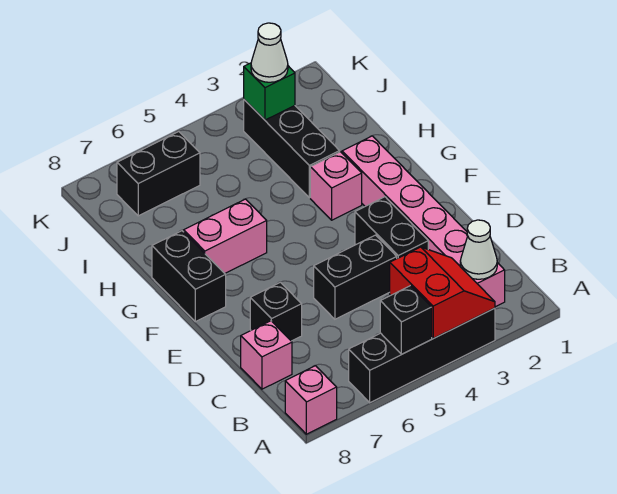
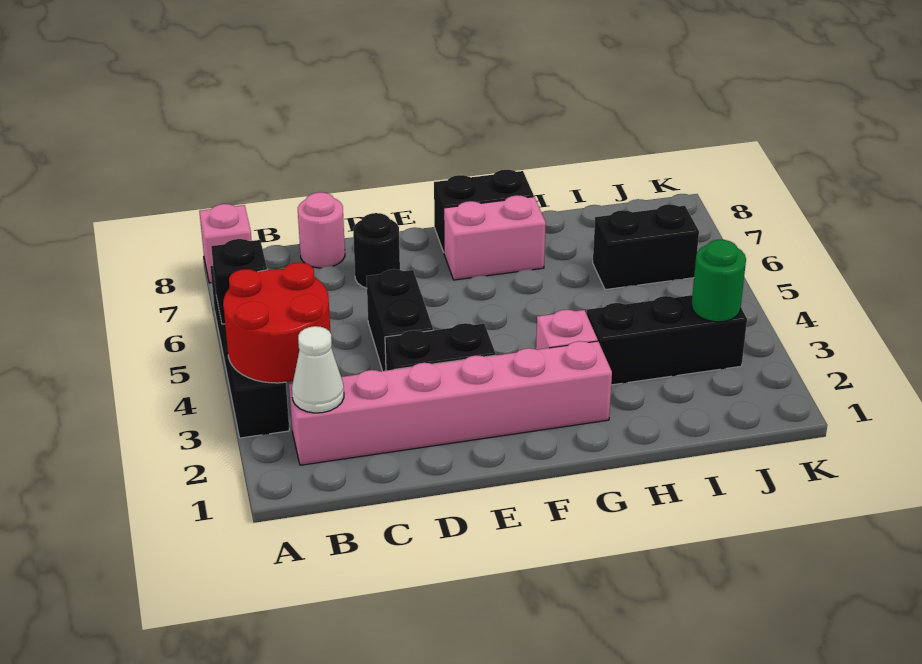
red slope A3:B4 level 2 top 4 -> red round brick A3:B4 level 2
pink brick C8 level 1 -> pink round brick C8 level 1
black brick D7 level 1 -> black round brick D7 level 1
pink brick G6:G7 level 1 -> pink brick F7:G7 level 1
green brick J3 level 2 -> green round brick J3 level 2
white cone J3 level 3 -> none
black brick J6:J7 level 1 -> black brick I6:J6 level 1

